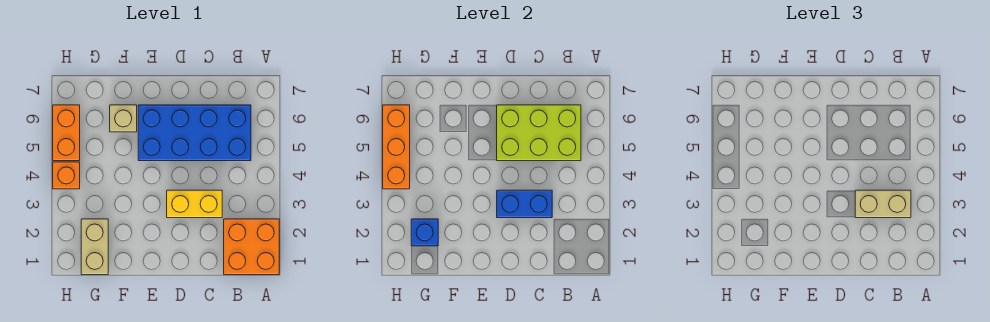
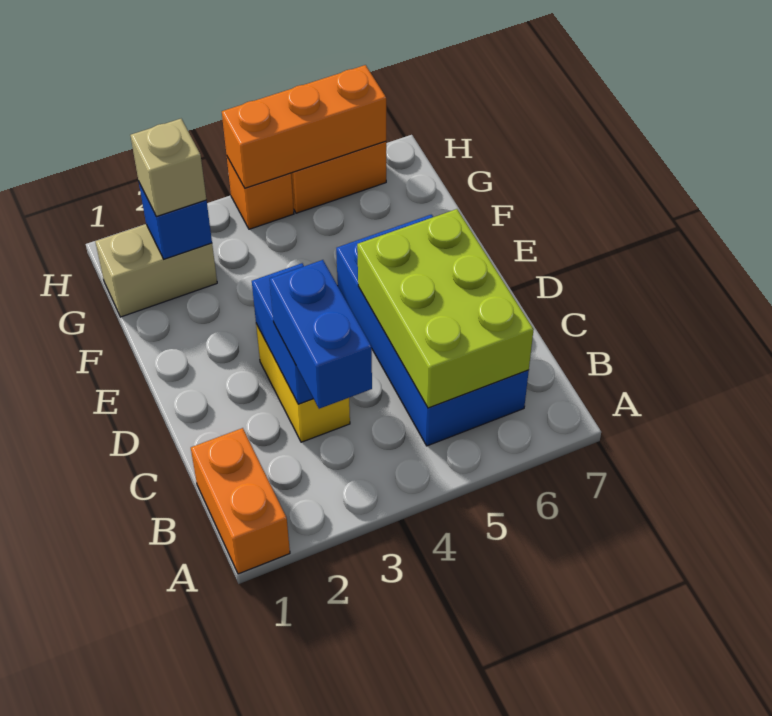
orange brick A1:B2 level 1 -> orange brick A1:B1 level 1
tan brick B3:C3 level 3 -> blue brick B3:C3 level 3
tan brick F6 level 1 -> tan brick G2 level 3

